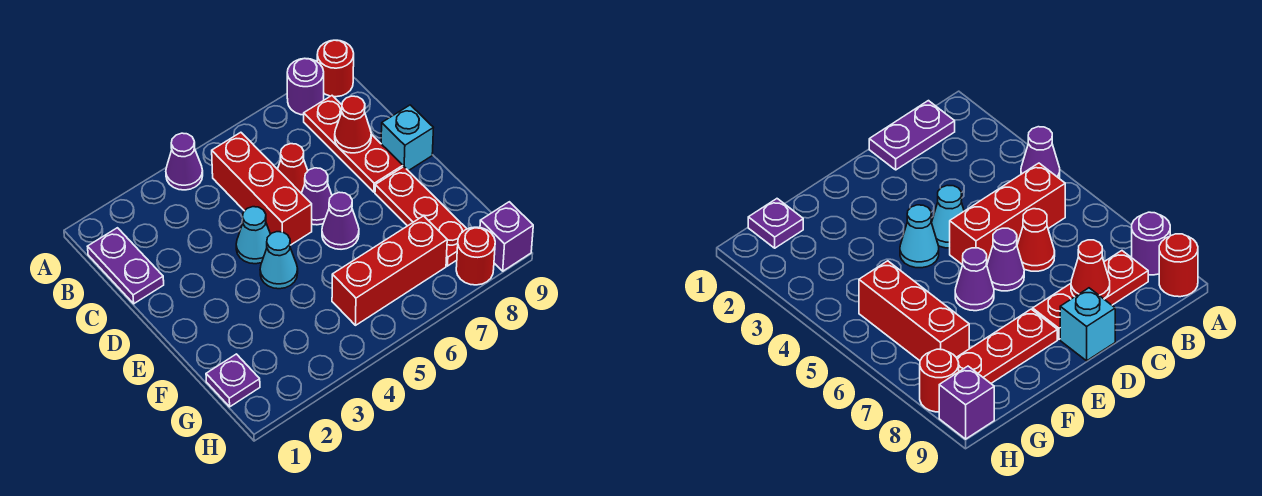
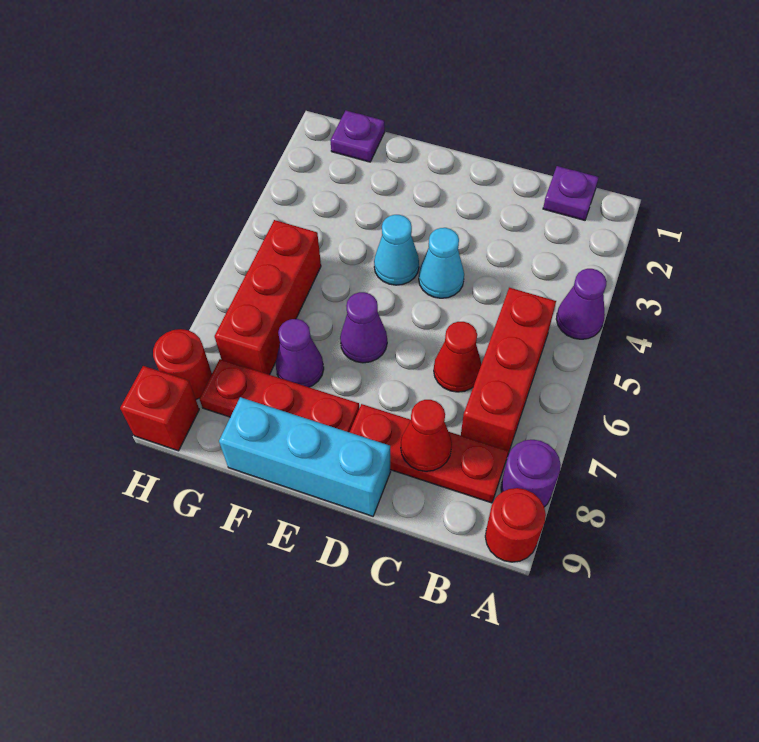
purple plate B1:C1 level 1 -> purple plate B1 level 1
red brick B5:D5 level 1 -> red brick B5:B7 level 1
purple cone D6 level 1 -> purple cone F7 level 1
cyan brick D9 level 1 -> cyan brick D9:F9 level 1
purple brick H9 level 1 -> red brick H9 level 1

